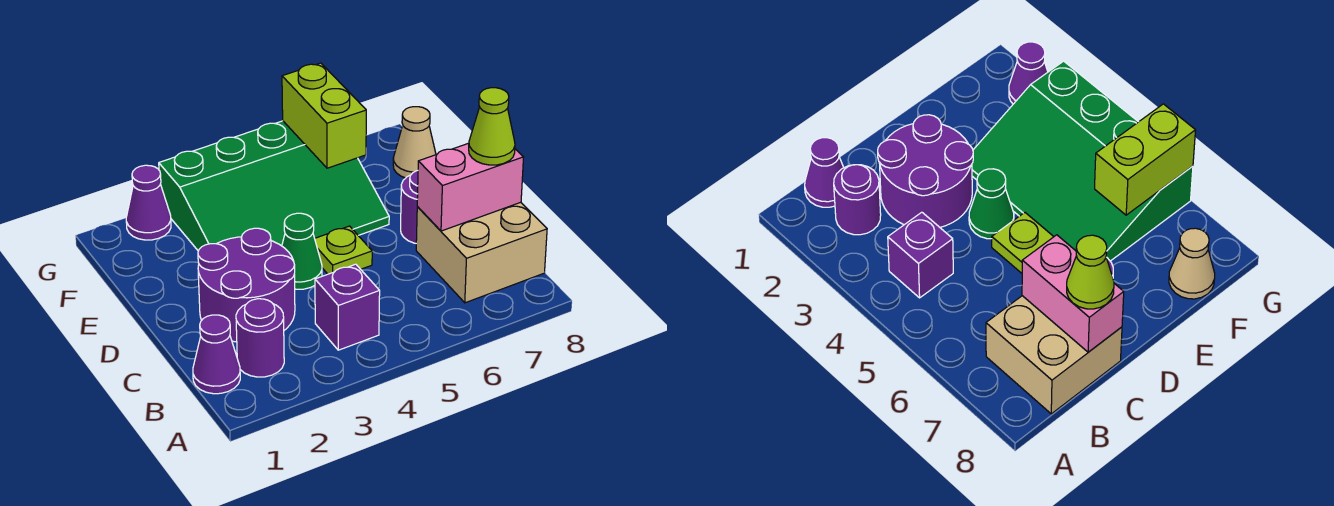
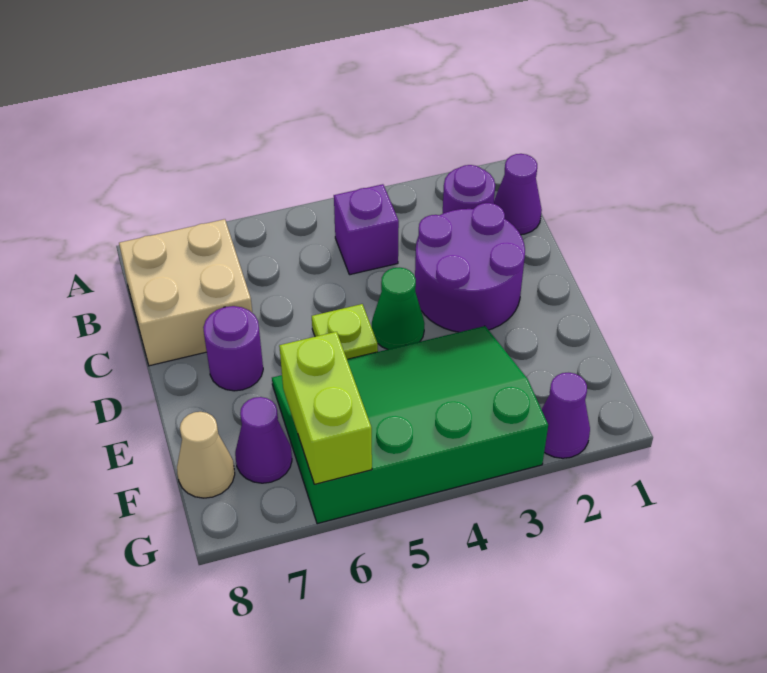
pink brick C7:C8 level 2 -> none
lime cone C8 level 3 -> none
none -> purple cone F7 level 1

